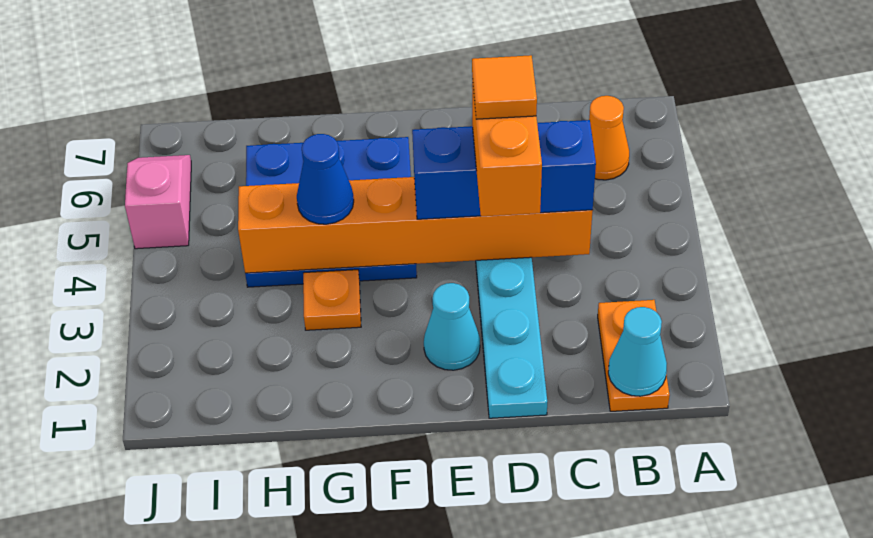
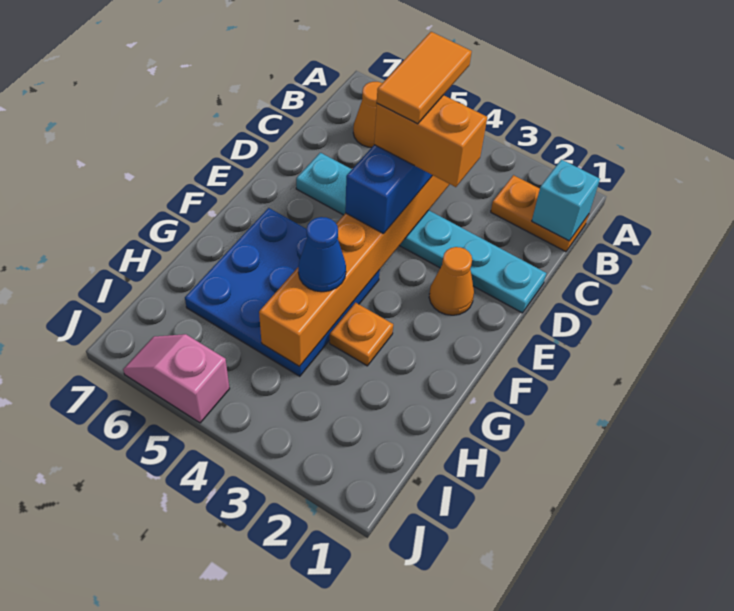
cyan cone B1 level 2 -> cyan brick B1 level 2
orange tile D4 level 5 -> orange tile C4:D4 level 5
cyan cone E2 level 1 -> orange cone E2 level 1

